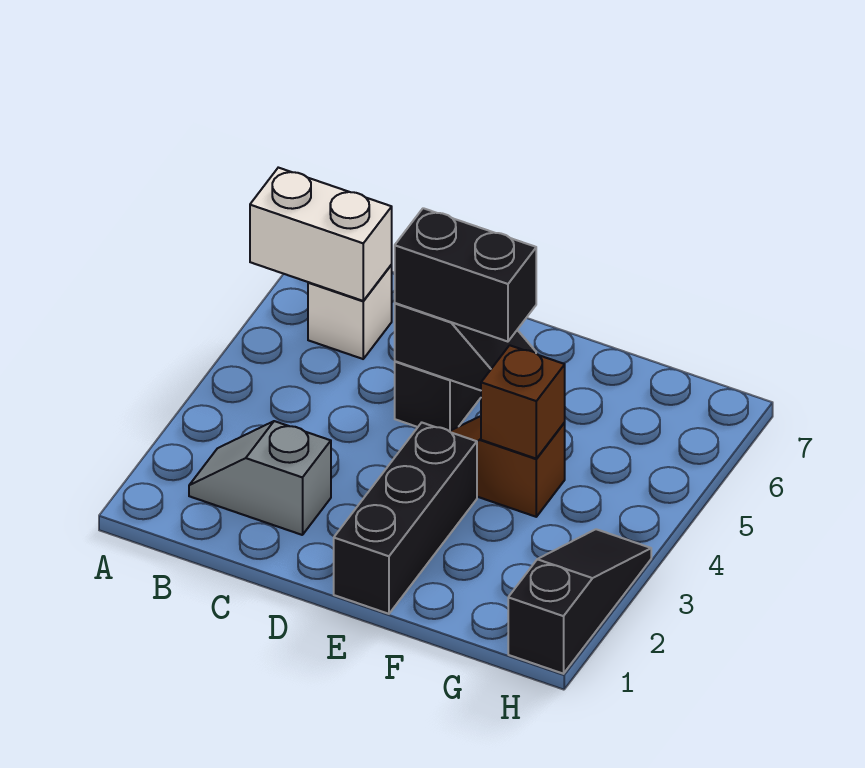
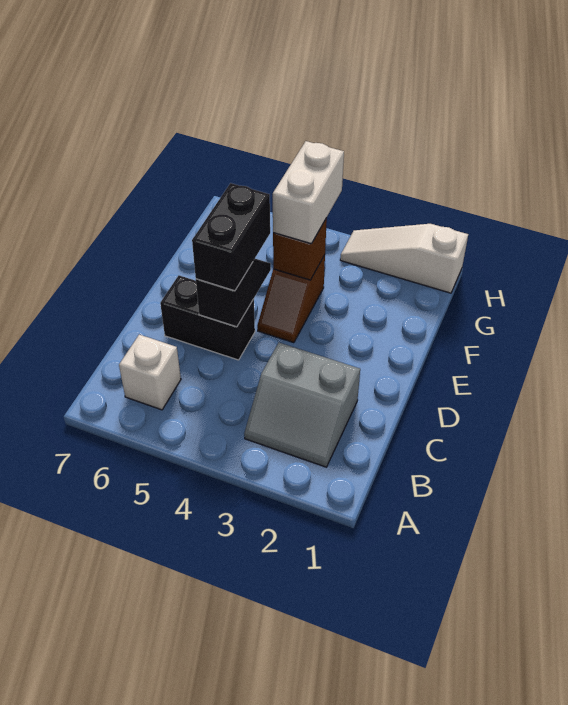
white brick A6:B6 level 2 -> white brick F4:G4 level 3
grey slope B2:C2 level 1 top C -> grey slope B2:C3 level 1 top C
black brick E1:E3 level 1 -> none
black slope H1:H3 level 1 top 1 -> white slope H1:H3 level 1 top 1

